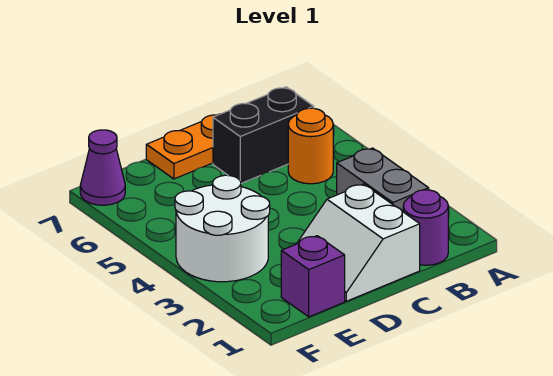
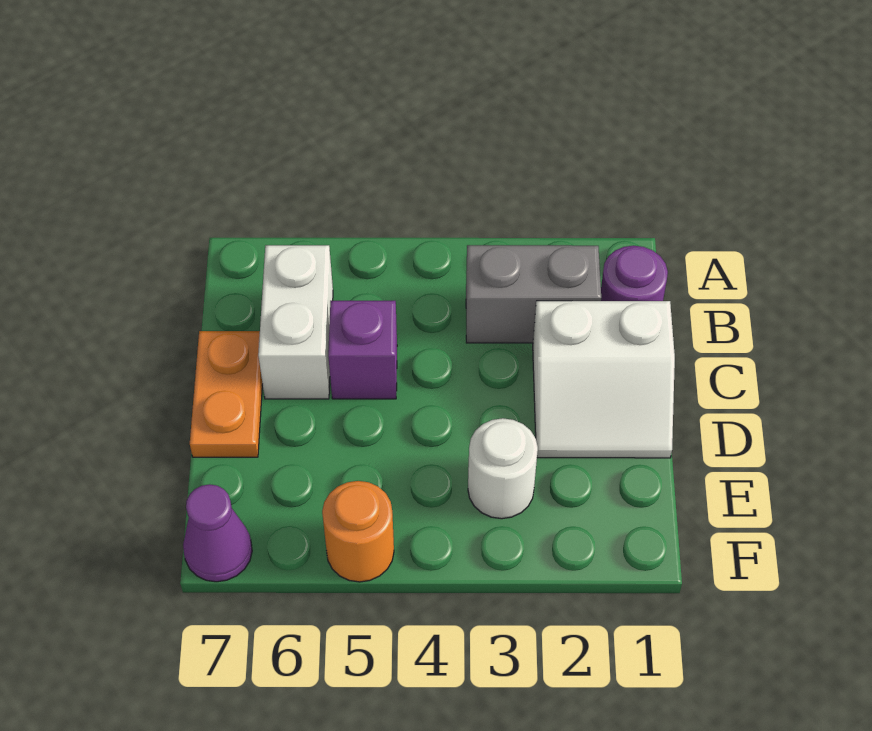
orange round brick B5 level 1 -> orange round brick F5 level 1
black brick B6:C6 level 1 -> white brick B6:C6 level 1
purple brick E1 level 1 -> purple brick C5 level 1
white round brick E3:F4 level 1 -> white round brick E3 level 1

